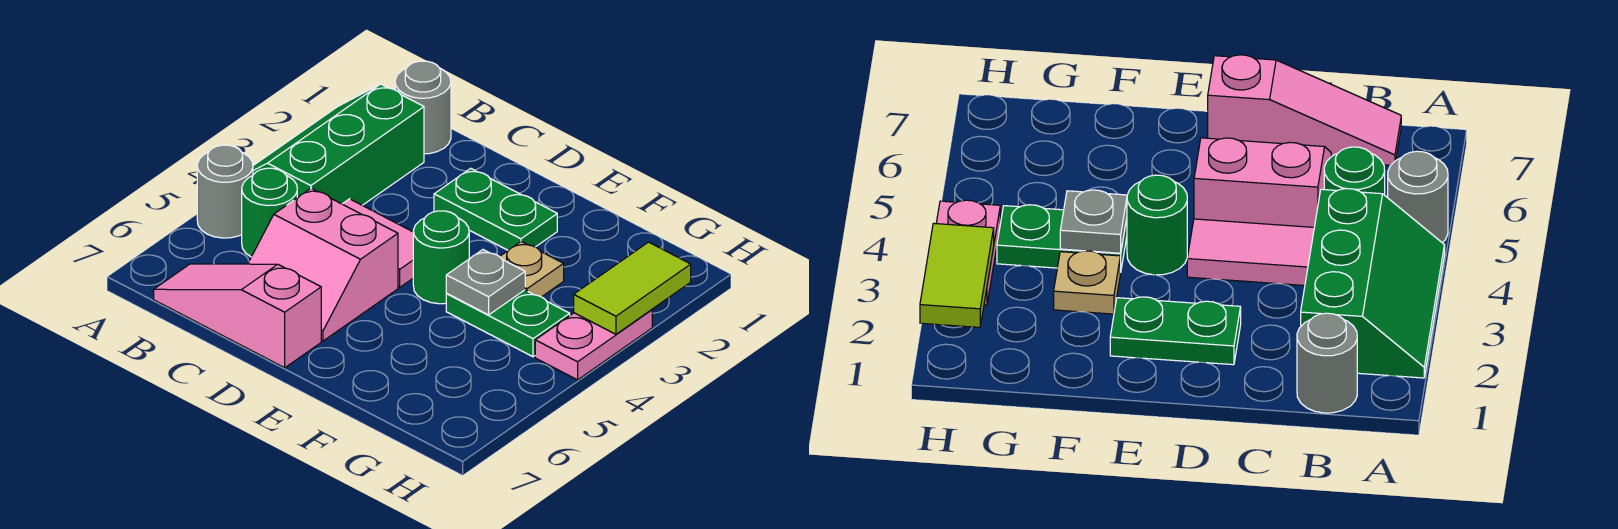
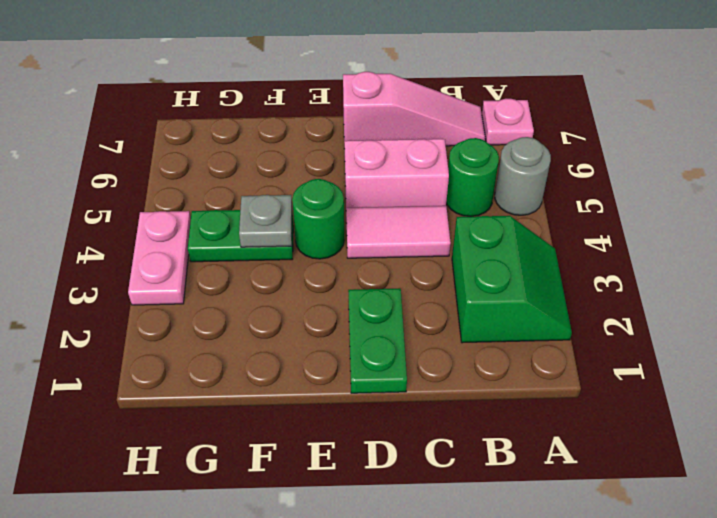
green slope A2:B4 level 1 top B -> green slope A2:B3 level 1 top B
none -> pink plate A7 level 1
grey round brick B1 level 1 -> none
green plate D2:E2 level 1 -> green plate D1:D2 level 1
tan plate F3 level 1 -> none
lime tile H2:H3 level 2 -> none

